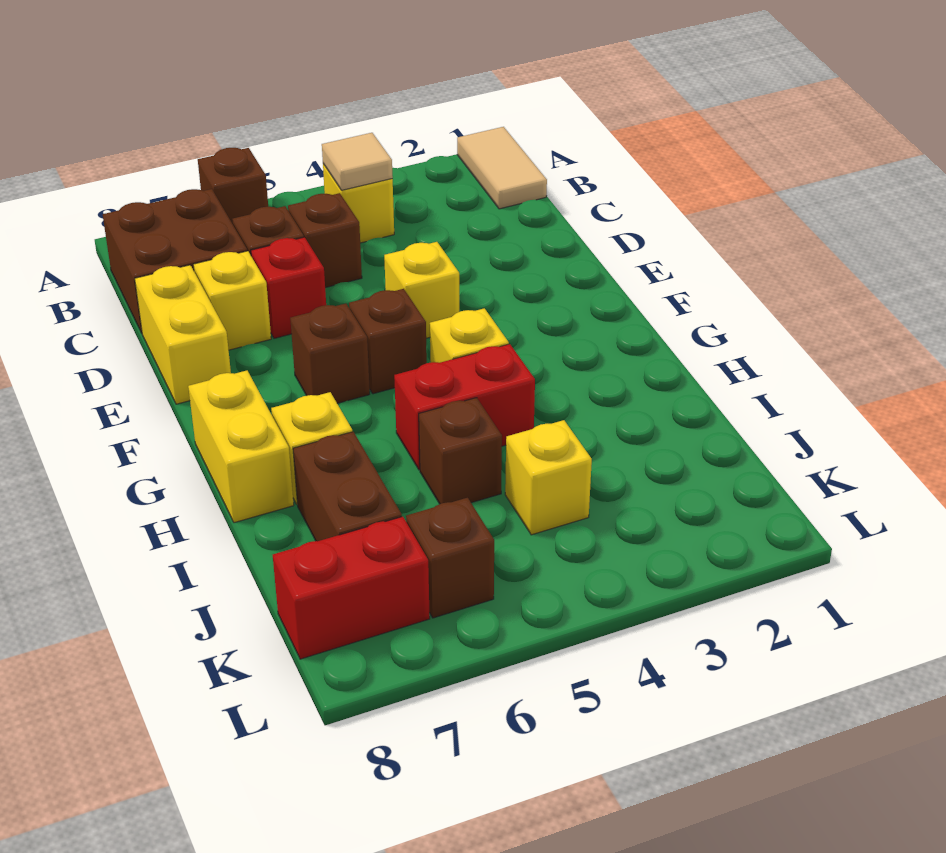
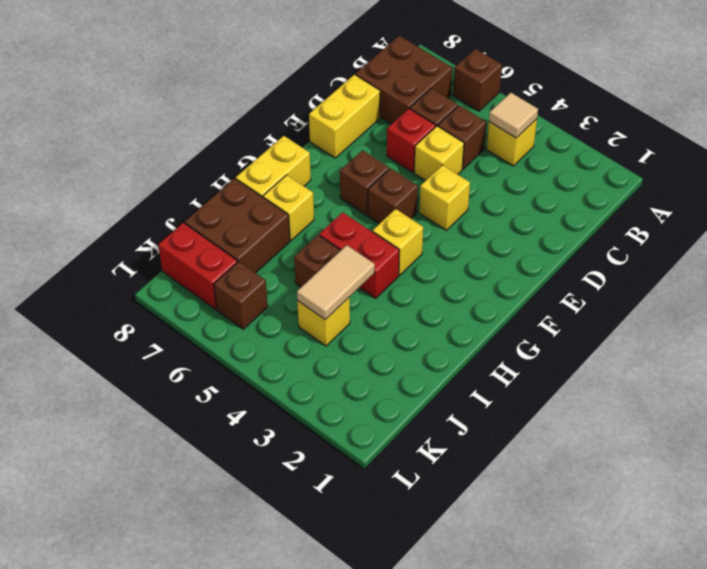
tan tile A1:B1 level 1 -> tan tile I4:J4 level 2
yellow brick D7 level 1 -> yellow brick D5 level 1
brown brick I7:J7 level 1 -> brown brick I7:J8 level 1

